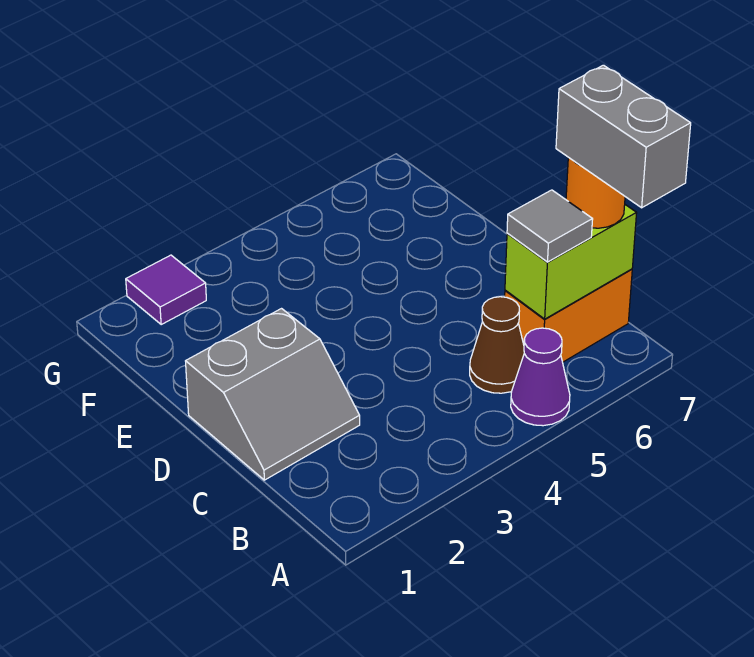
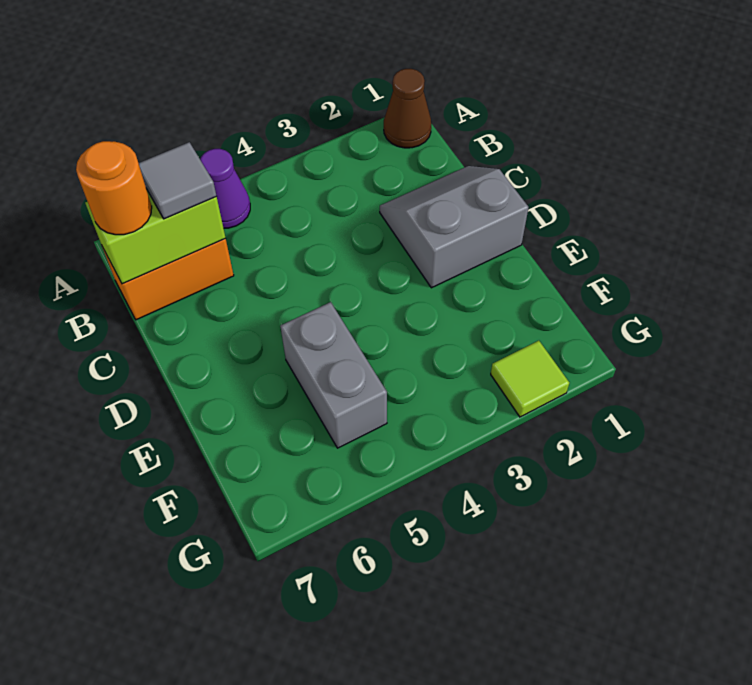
grey brick A7:B7 level 4 -> grey brick E5:F5 level 1
brown cone B5 level 1 -> brown cone A1 level 1
purple tile G2 level 1 -> lime tile G2 level 1

